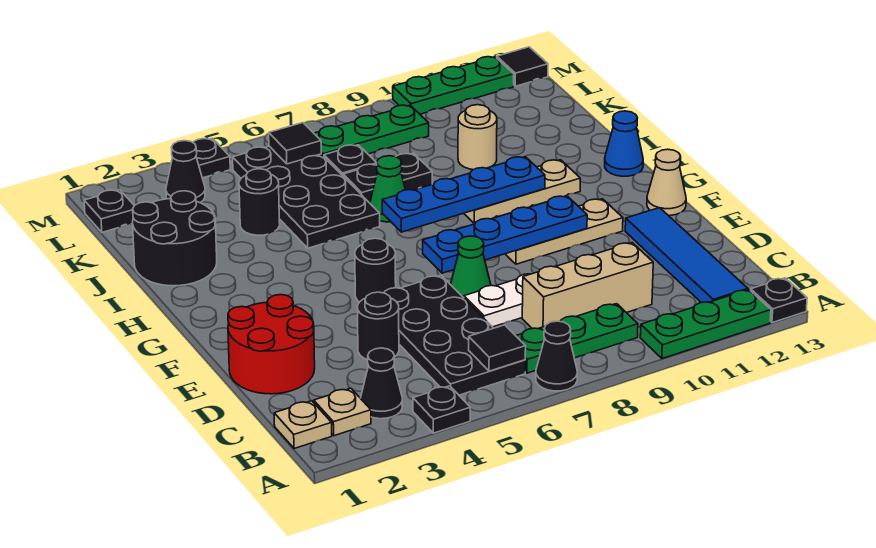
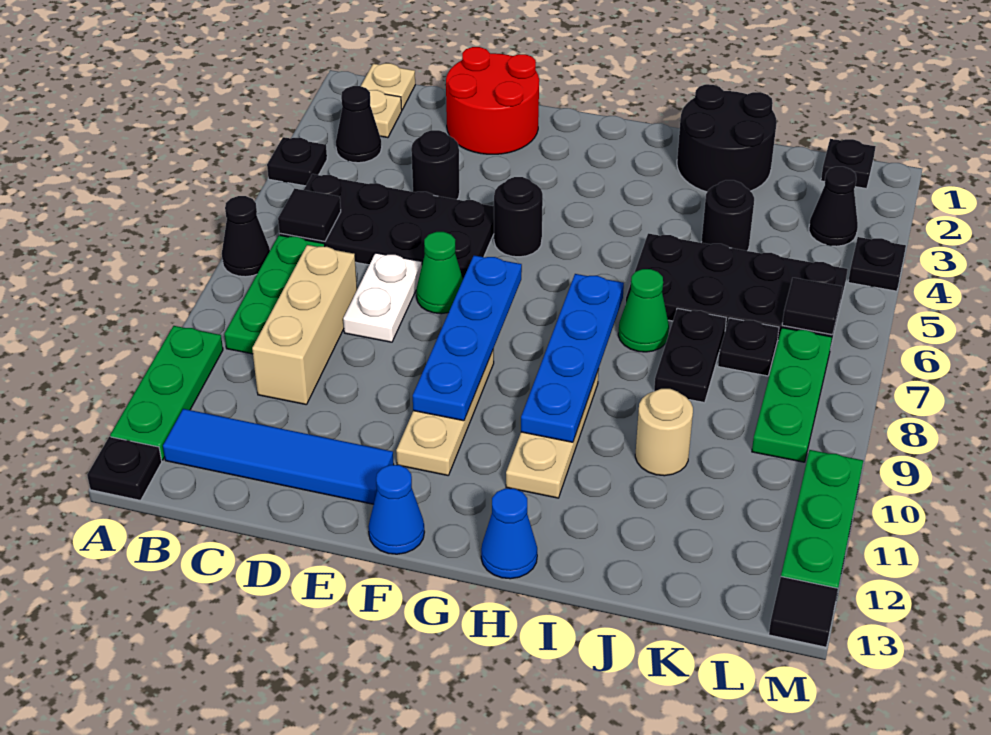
tan cone F13 level 1 -> blue cone F13 level 1

